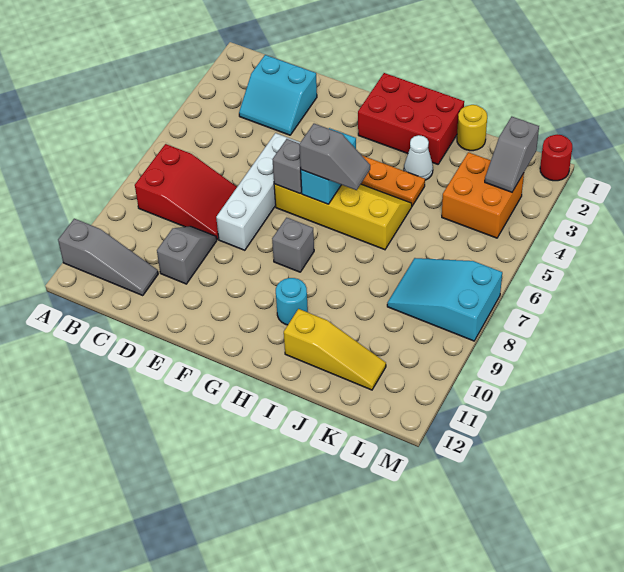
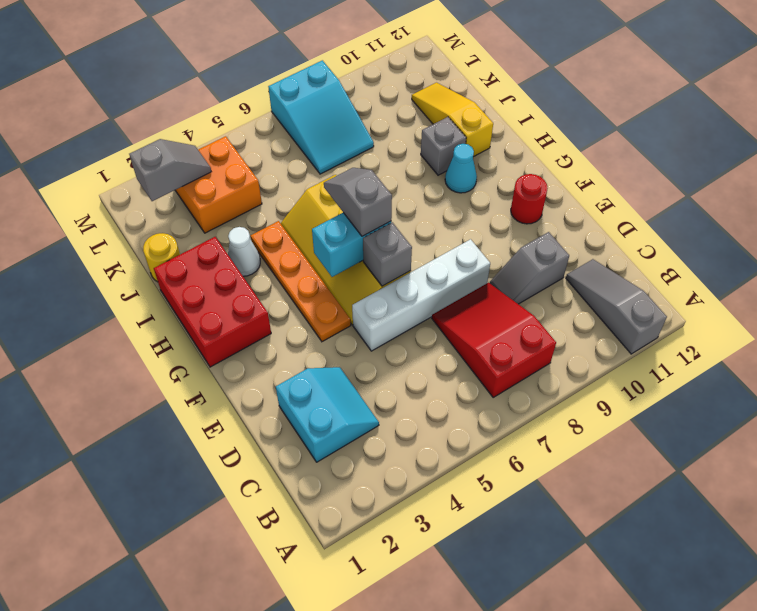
grey brick G8 level 1 -> grey brick I10 level 1
cyan round brick H10 level 1 -> cyan cone H10 level 1
red round brick M1 level 1 -> red round brick F11 level 1

